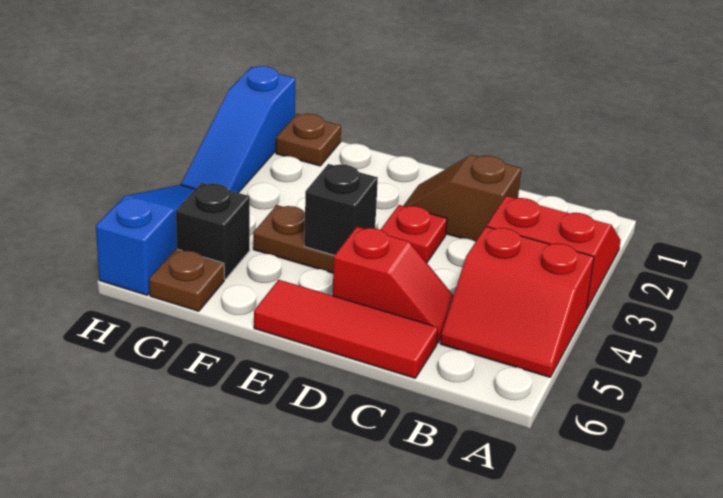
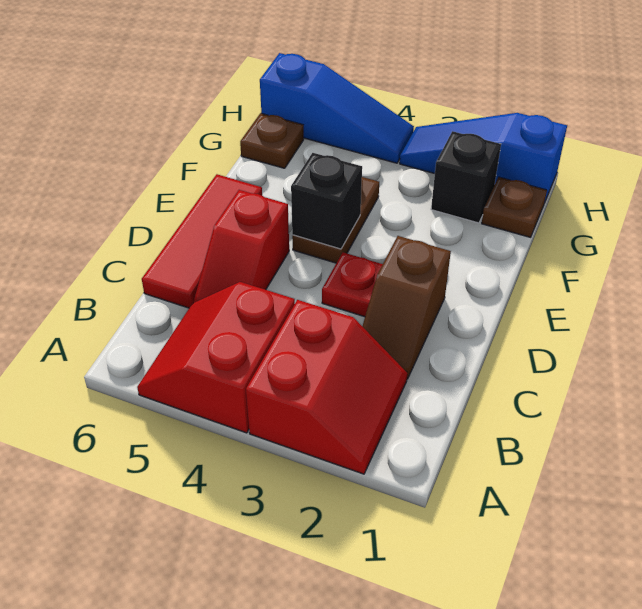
brown slope C2:D2 level 1 top C -> brown slope C2:D2 level 1 top D
black brick G5 level 1 -> black brick G2 level 1

